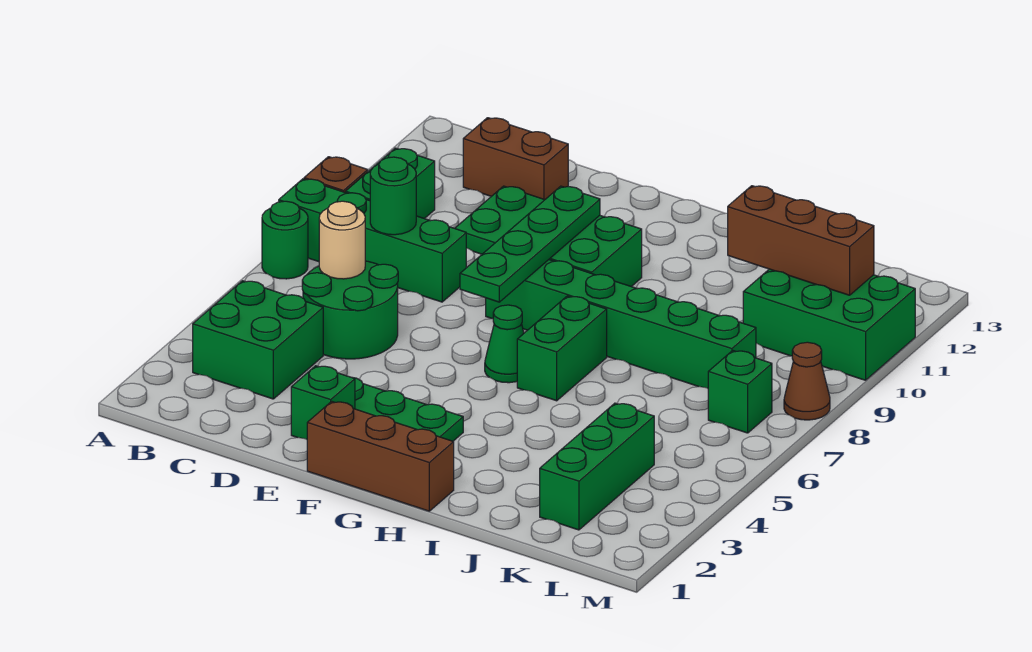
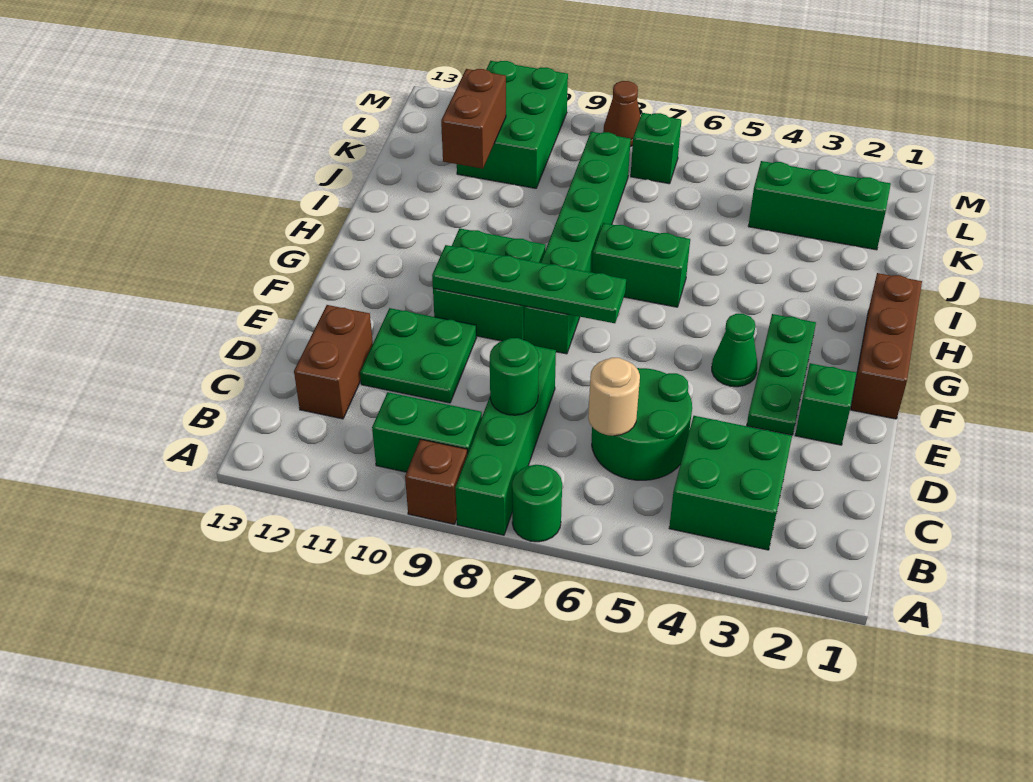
green cone G6 level 1 -> green cone F4 level 1
brown brick J11:L11 level 2 -> brown brick J11:K11 level 2

